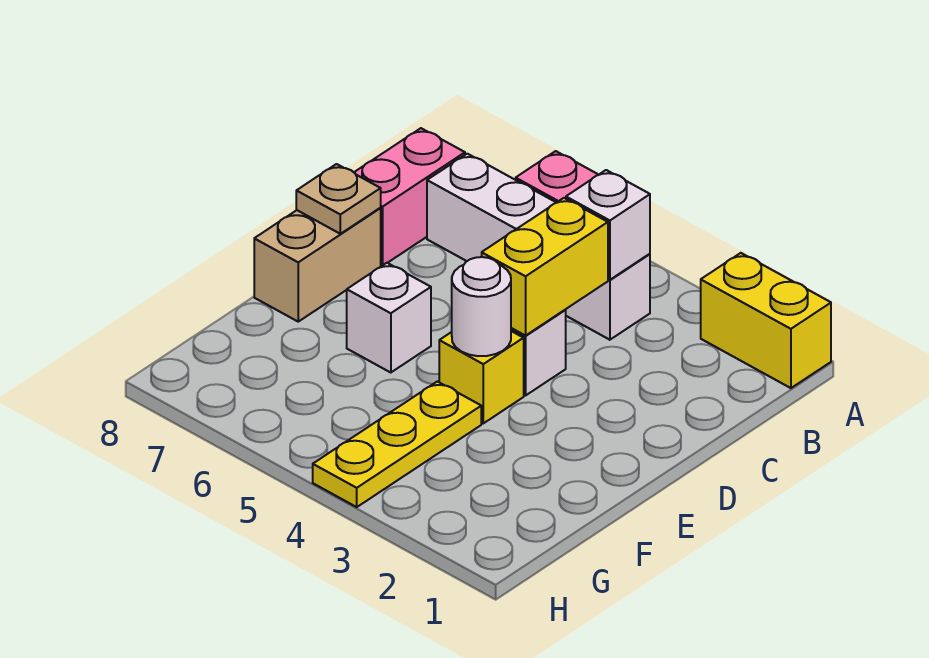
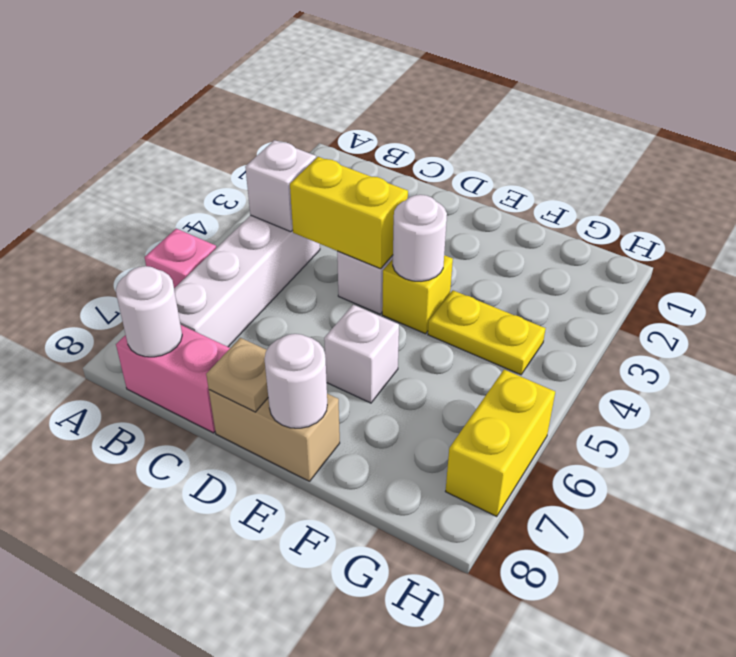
yellow brick A1:A2 level 1 -> yellow brick H6:H7 level 1
none -> white round brick B8 level 2
none -> white round brick E8 level 2
yellow plate F4:H4 level 1 -> yellow plate F4:G4 level 1

